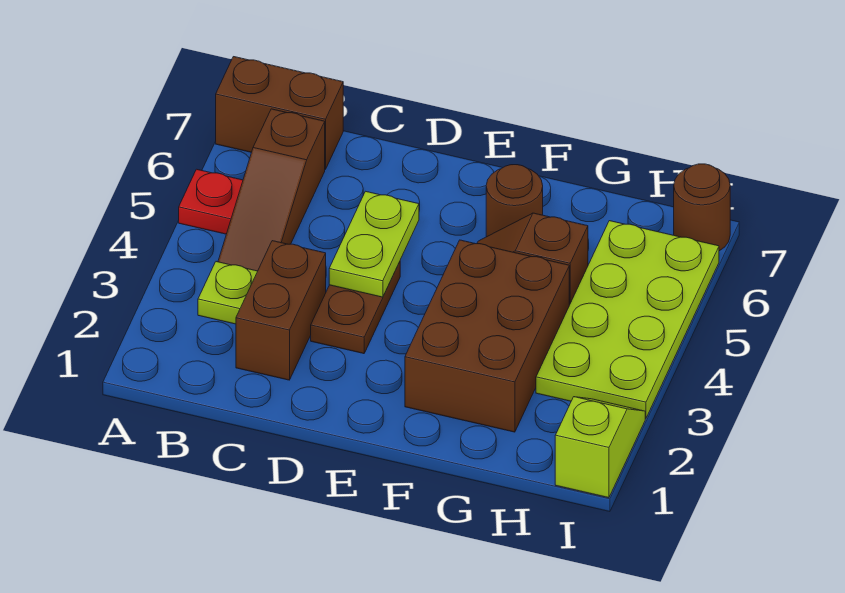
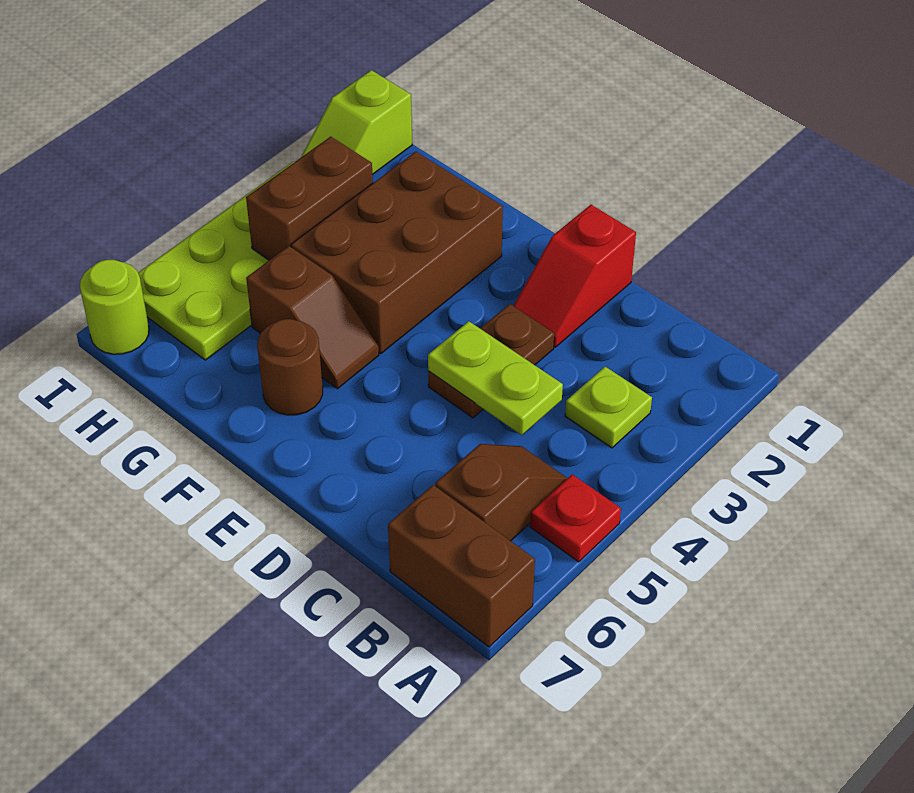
brown slope B4:B6 level 1 top 6 -> brown slope B5:B6 level 1 top 6
brown brick C2:C3 level 1 -> brown brick H3:H4 level 2
none -> red slope D1:D2 level 1 top 1
lime plate D4:D5 level 2 -> lime plate C4:D4 level 2
brown round brick I7 level 1 -> lime round brick I7 level 1

